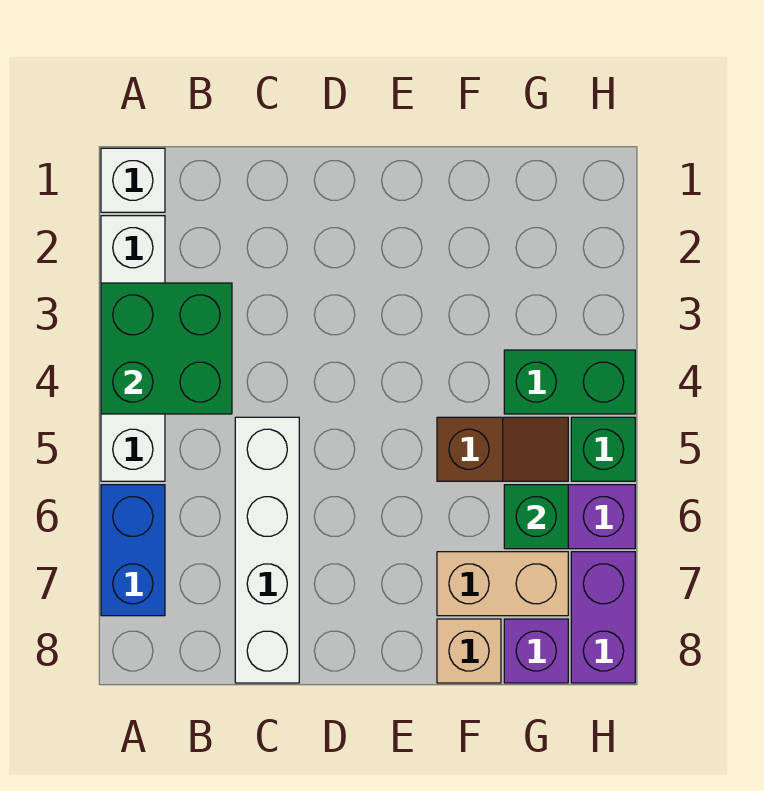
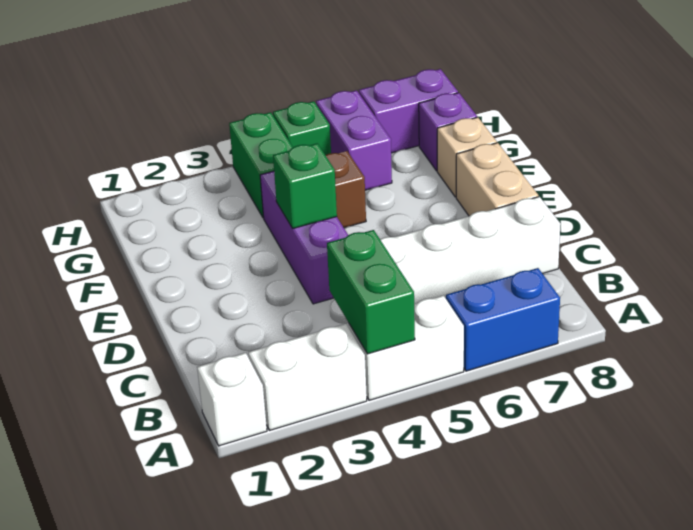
green brick A3:B4 level 2 -> green brick A4:B4 level 2
none -> purple brick D4:F4 level 1
tan brick F7:G7 level 1 -> tan brick D8:E8 level 1
green brick G6 level 2 -> green brick E4 level 2

